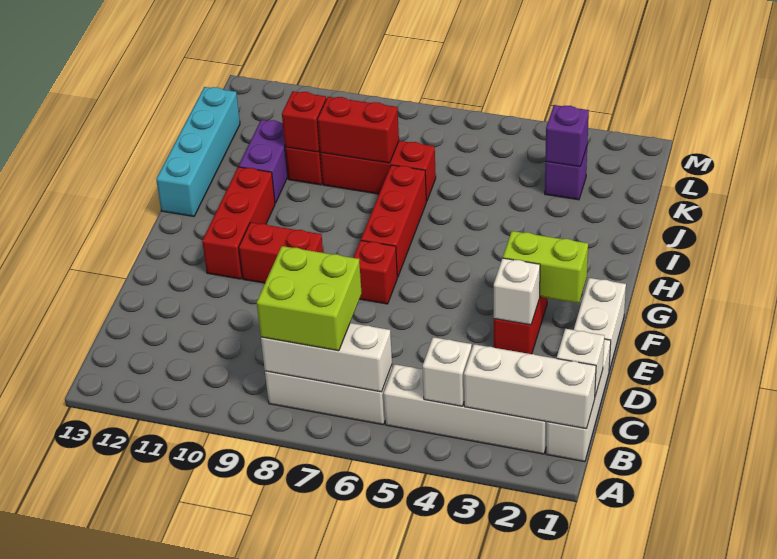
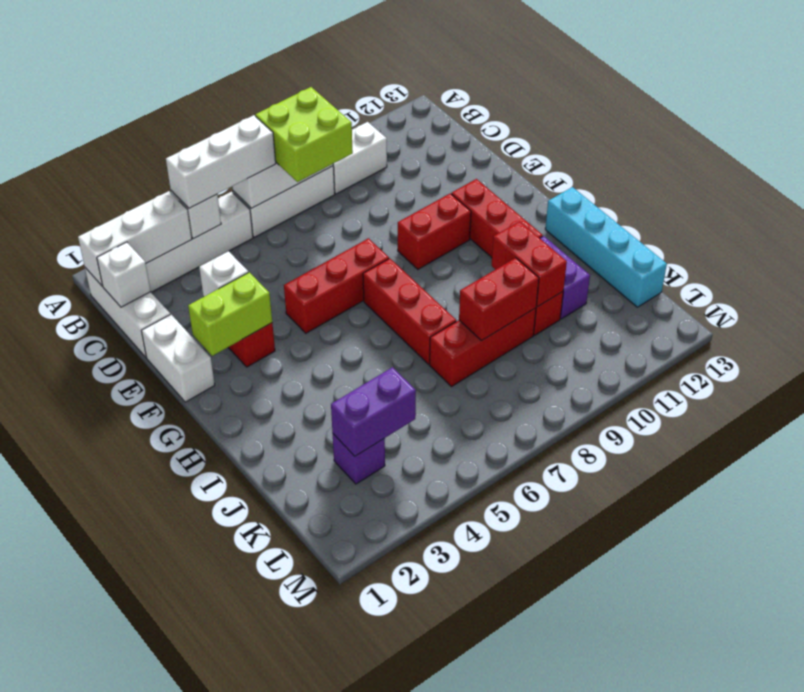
none -> white brick B4:B6 level 3
none -> white brick B9:B10 level 1
red brick F7 level 1 -> red brick F5:F7 level 1
red brick J10 level 2 -> red brick I10:J10 level 2
purple brick K3 level 2 -> purple brick K3:K4 level 2

